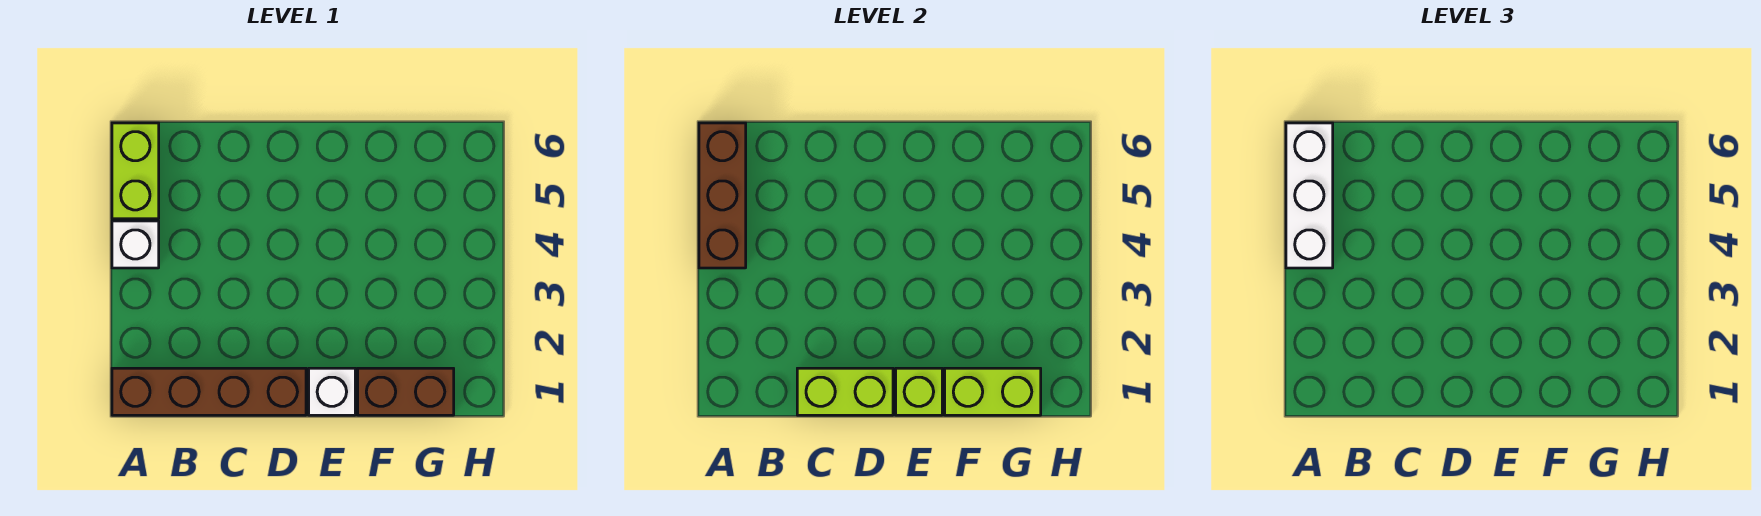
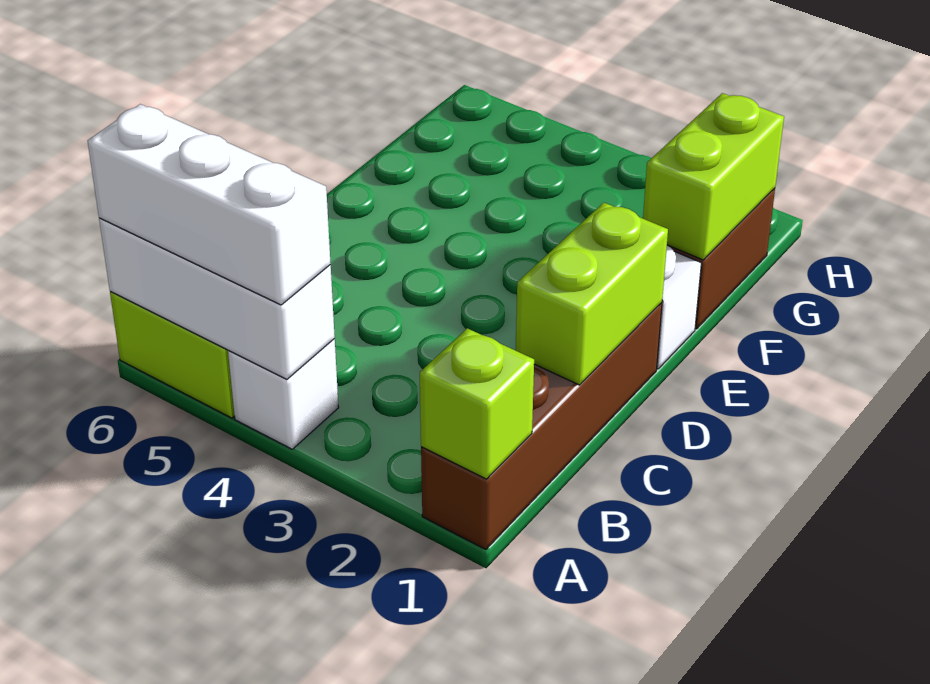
brown brick A4:A6 level 2 -> white brick A4:A6 level 2
lime brick E1 level 2 -> lime brick A1 level 2

